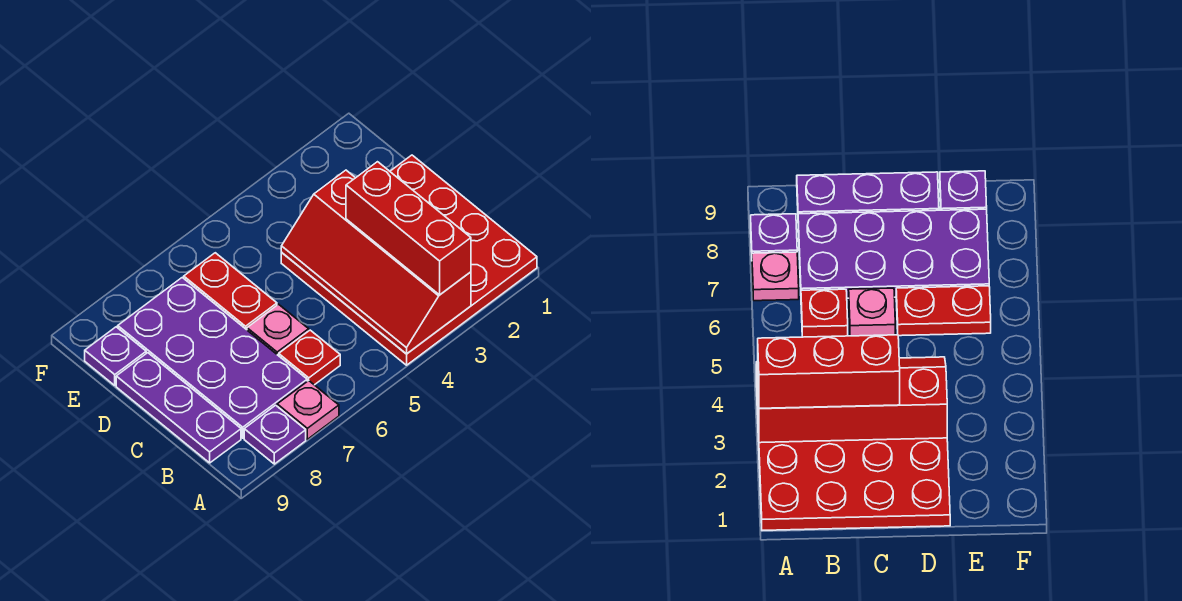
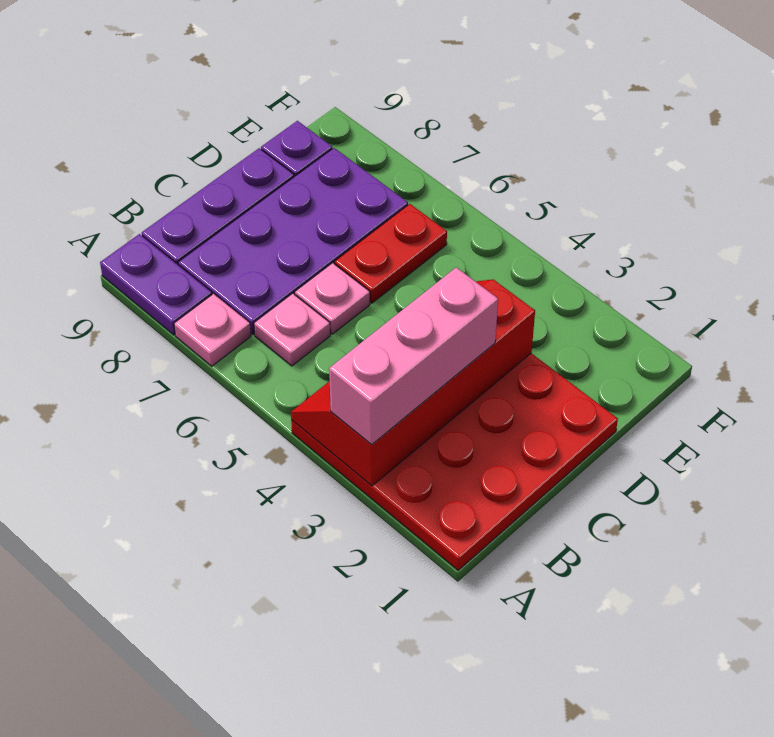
red brick A3:C3 level 3 -> pink brick A3:C3 level 3
purple plate A8 level 1 -> purple plate A8:A9 level 1
red plate B6 level 1 -> pink plate B6 level 1

